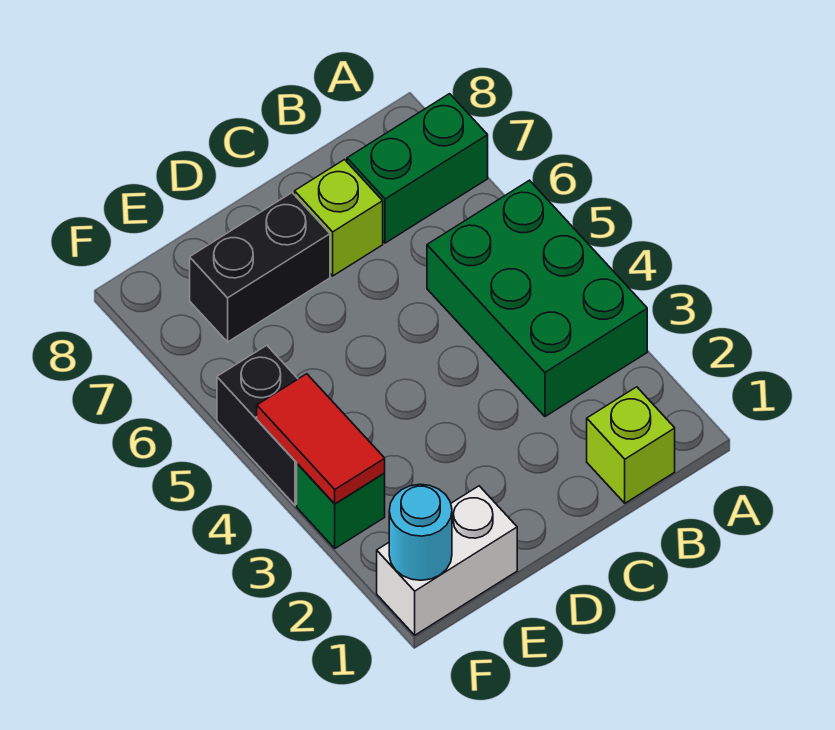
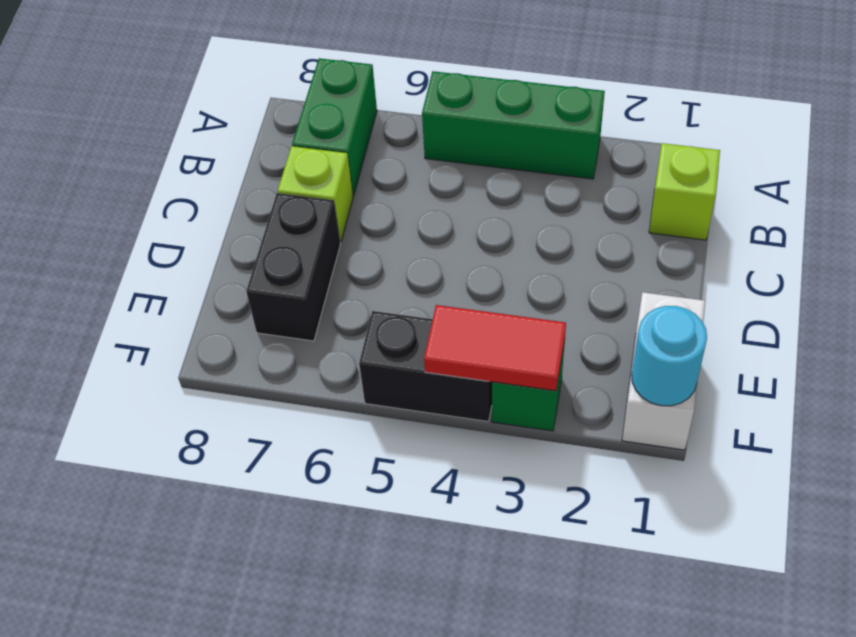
green brick A3:B5 level 1 -> green brick A3:A5 level 1

